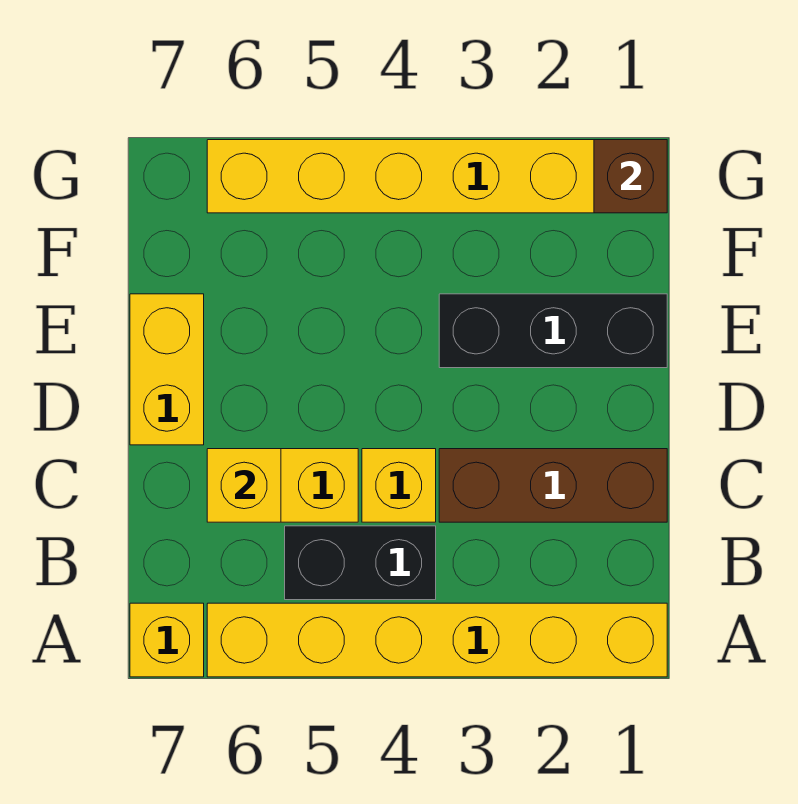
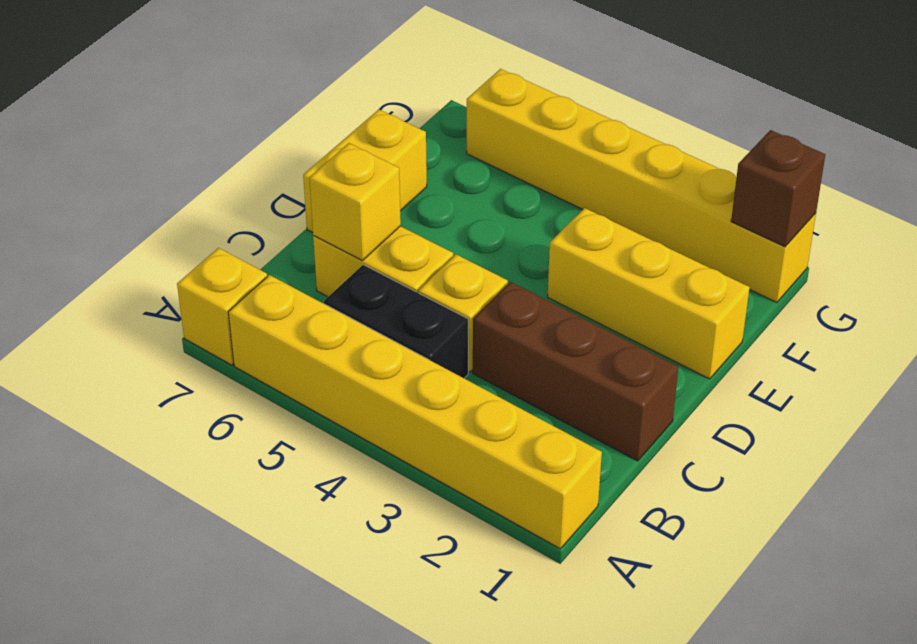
black brick E1:E3 level 1 -> yellow brick E1:E3 level 1

